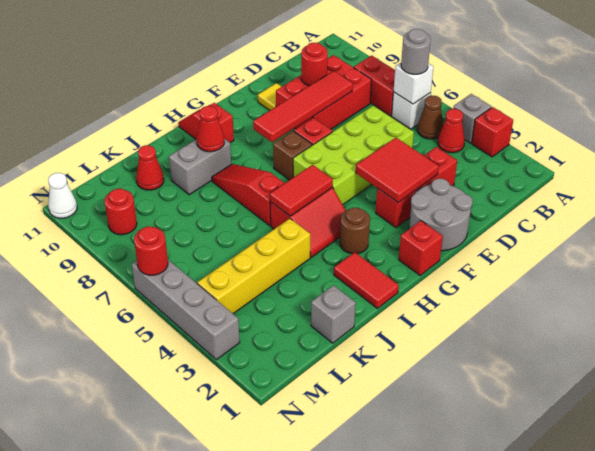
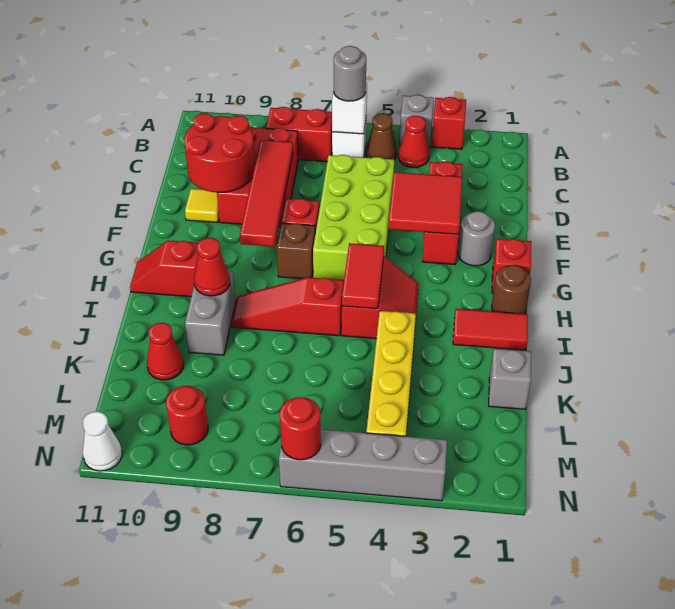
red round brick D9 level 2 -> red round brick D9:E10 level 2
grey round brick E1:F2 level 1 -> grey round brick F2 level 1
brown round brick H3 level 1 -> brown round brick H1 level 1

